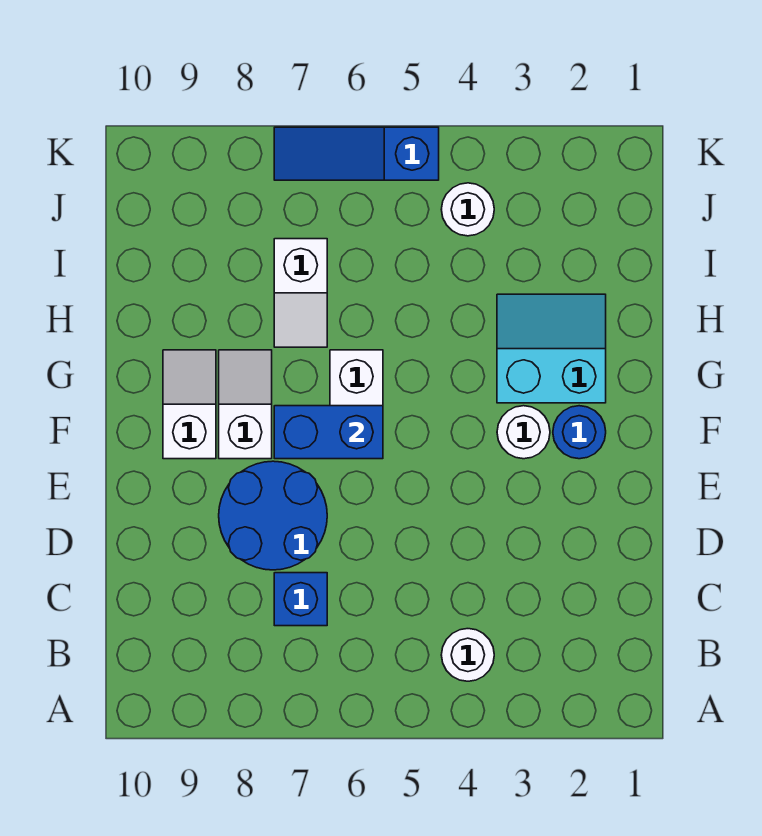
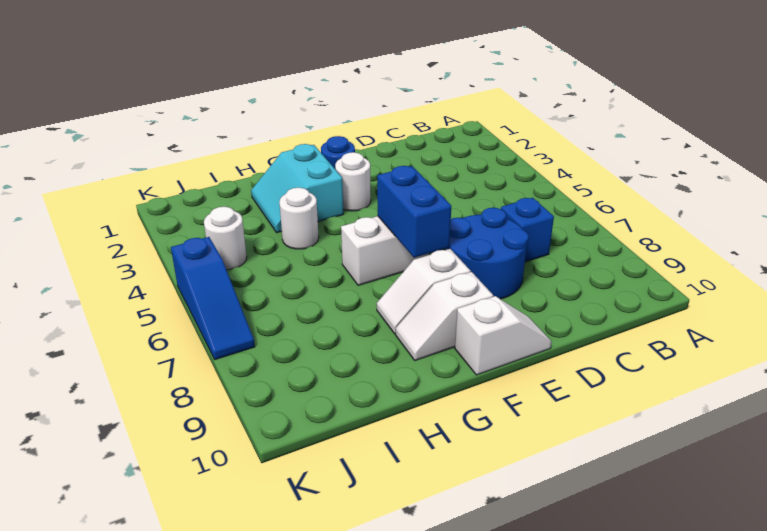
white round brick B4 level 1 -> white round brick H4 level 1
white slope H7:I7 level 1 top I -> white slope E10:F10 level 1 top F

